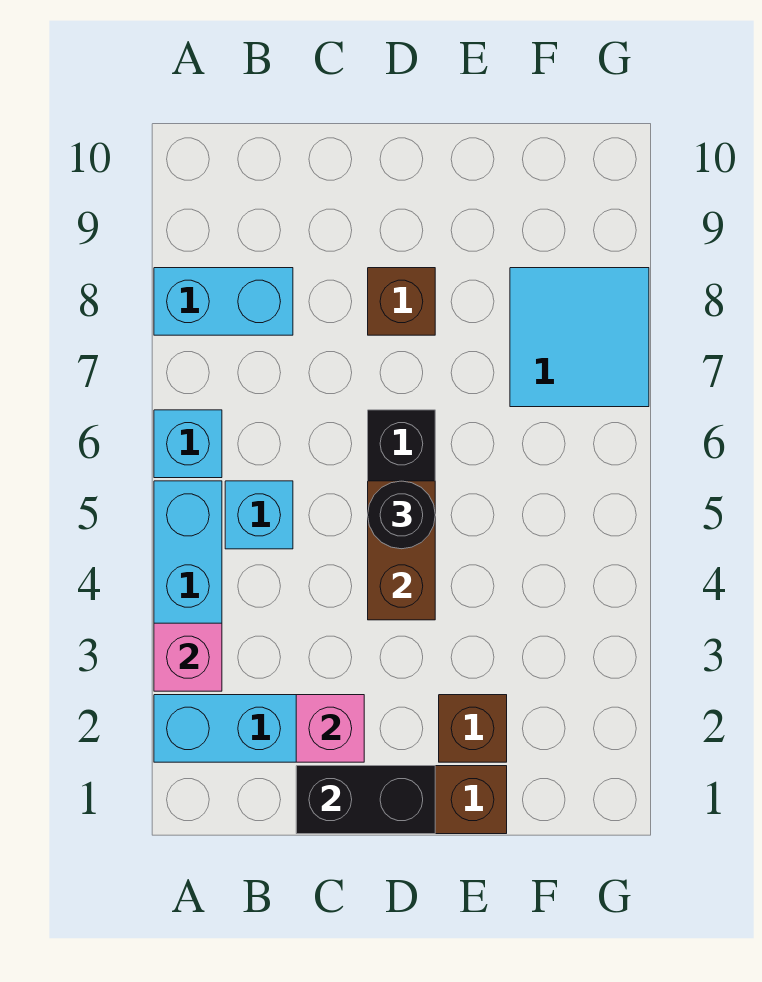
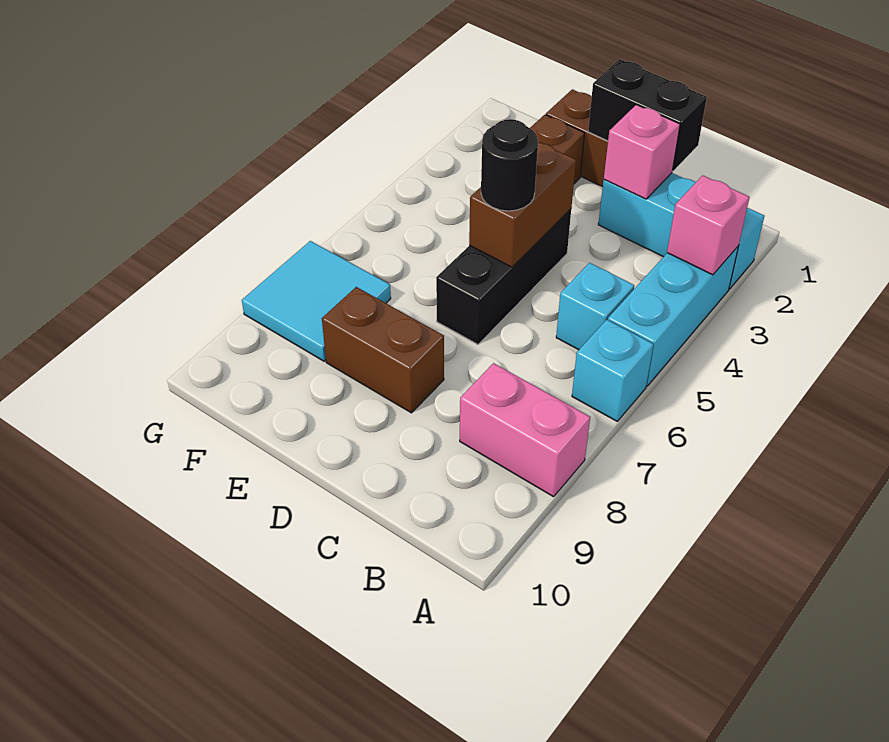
cyan brick A8:B8 level 1 -> pink brick A8:B8 level 1
brown brick D8 level 1 -> brown brick D8:E8 level 1

